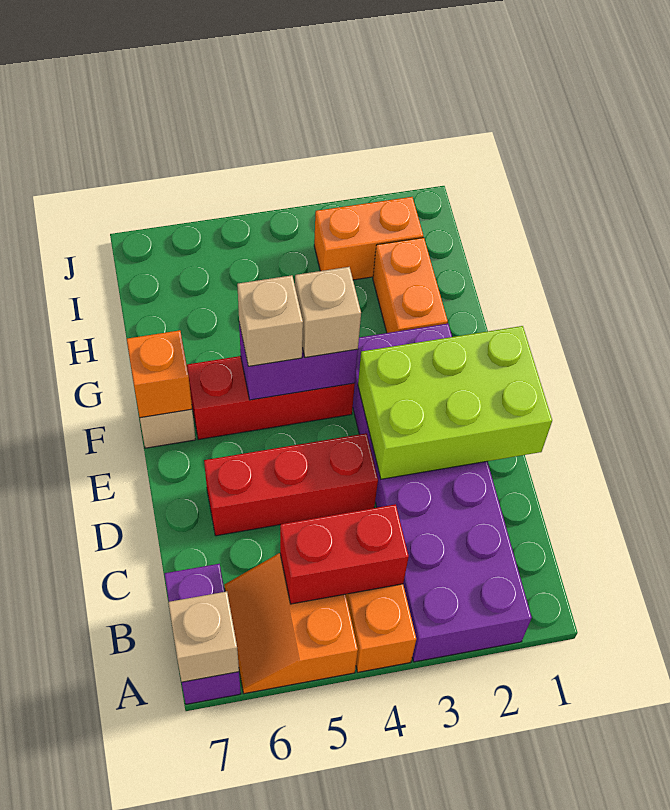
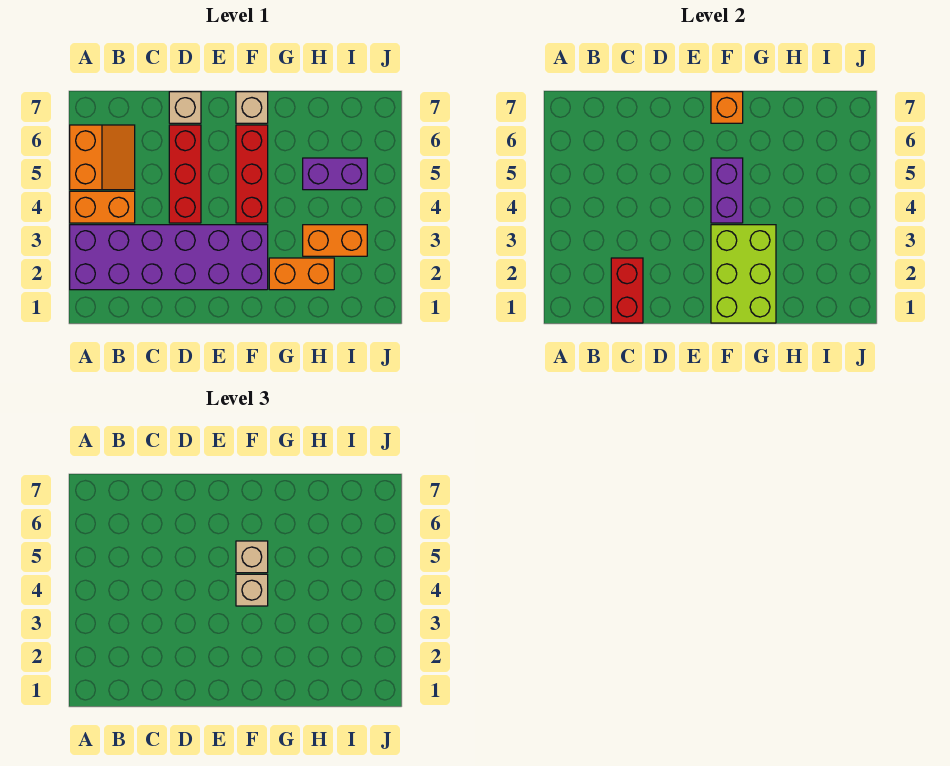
orange slope A5:B6 level 1 top 5 -> orange slope A5:B6 level 1 top A
purple brick A7:B7 level 1 -> purple brick H5:I5 level 1
tan brick A7 level 2 -> tan brick D7 level 1
red brick B4:B5 level 2 -> red brick C1:C2 level 2
lime brick D1:E3 level 2 -> lime brick F1:G3 level 2
orange brick I2:I3 level 1 -> orange brick H3:I3 level 1

